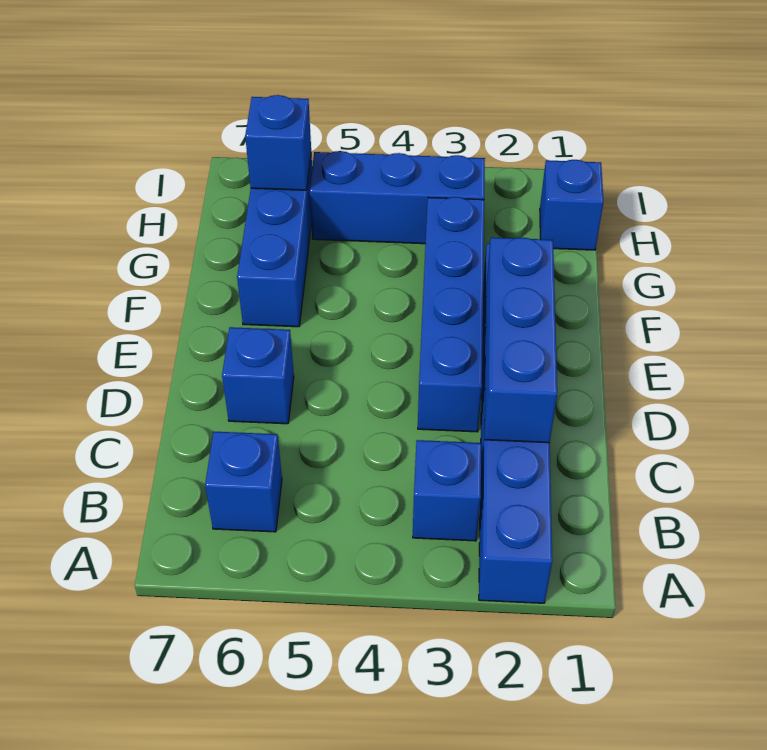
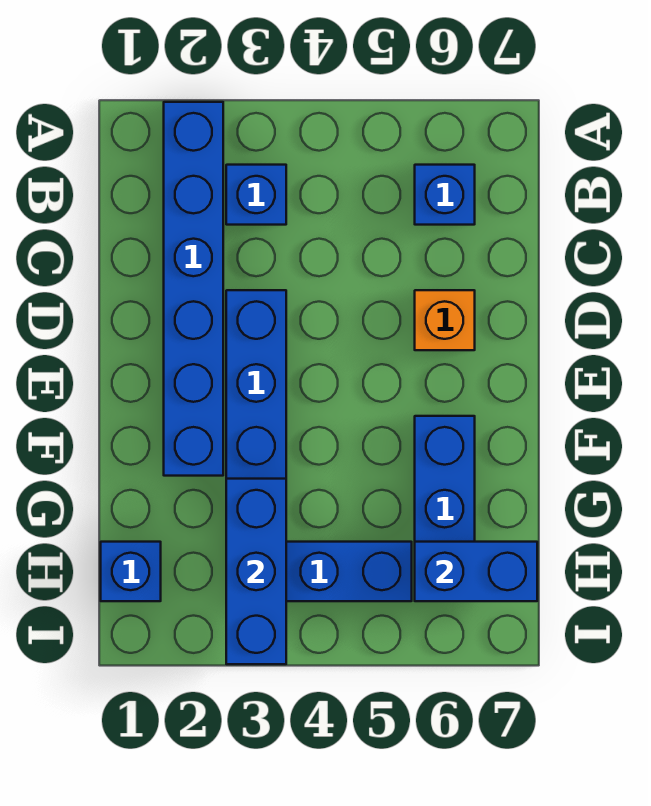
blue brick C2:E2 level 2 -> blue brick G3:I3 level 2
blue brick D6 level 1 -> orange brick D6 level 1
blue brick H6 level 2 -> blue brick H6:H7 level 2

